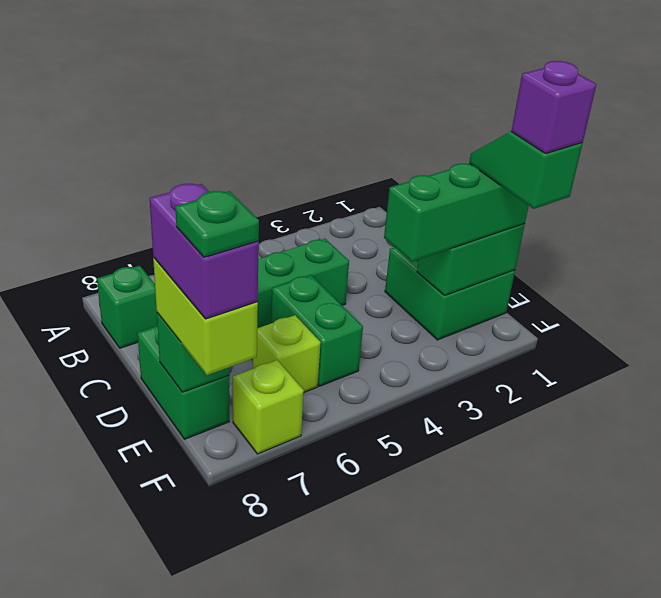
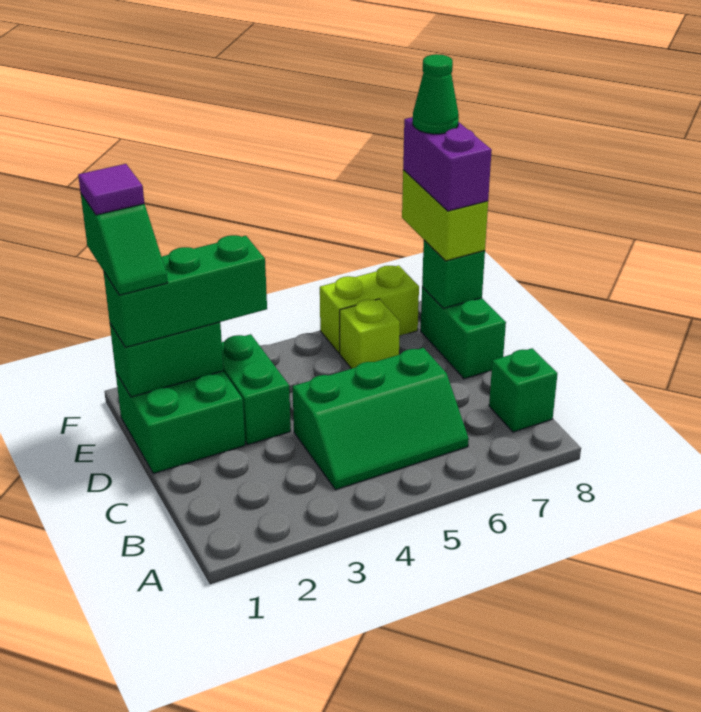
green brick D5:E5 level 1 -> green brick D3:E3 level 1
purple brick F1 level 5 -> purple tile F1 level 5
lime brick F7 level 1 -> lime brick F6:F7 level 1
green plate F8 level 5 -> green cone F8 level 5

